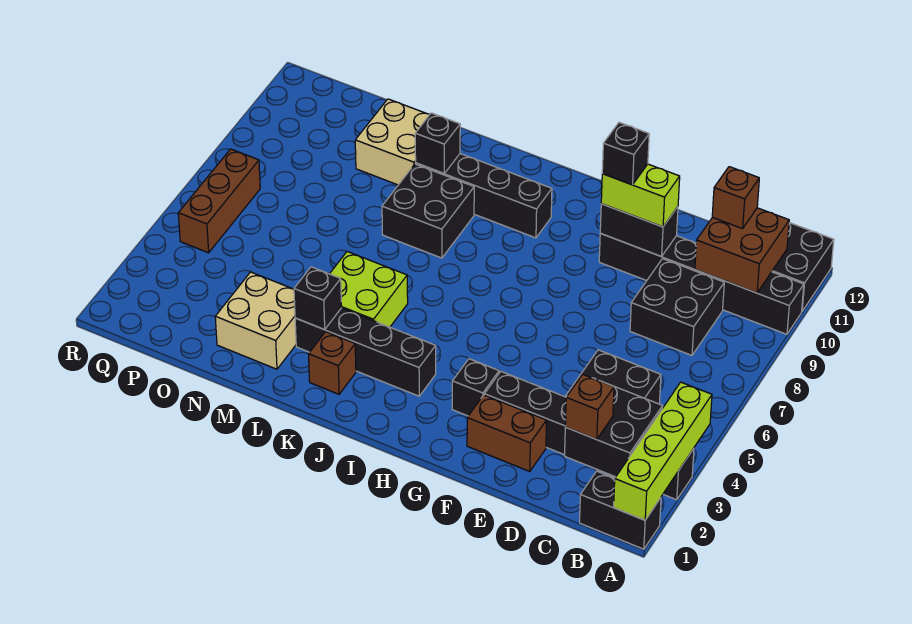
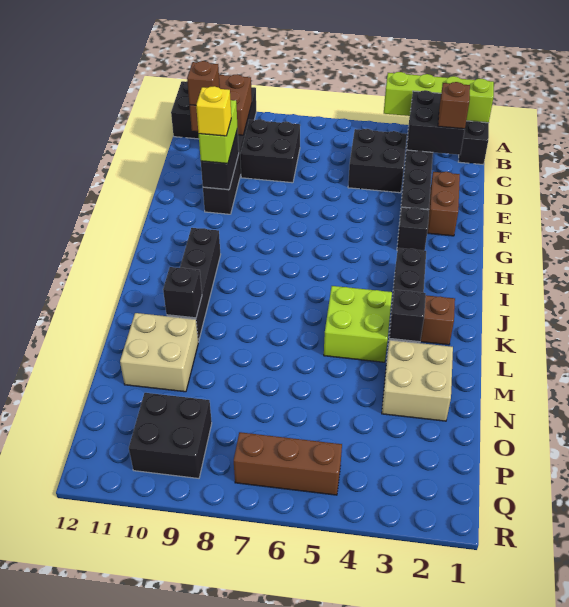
black brick F10 level 4 -> yellow brick F10 level 4
black brick K8:L9 level 1 -> black brick P9:Q10 level 1

